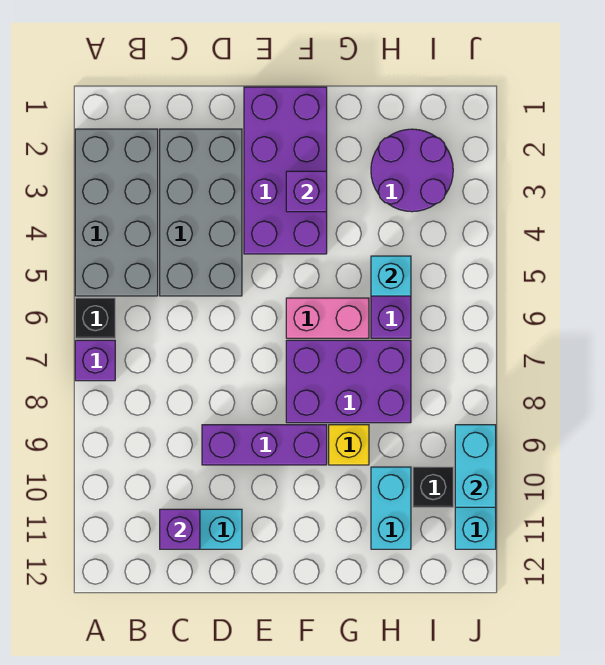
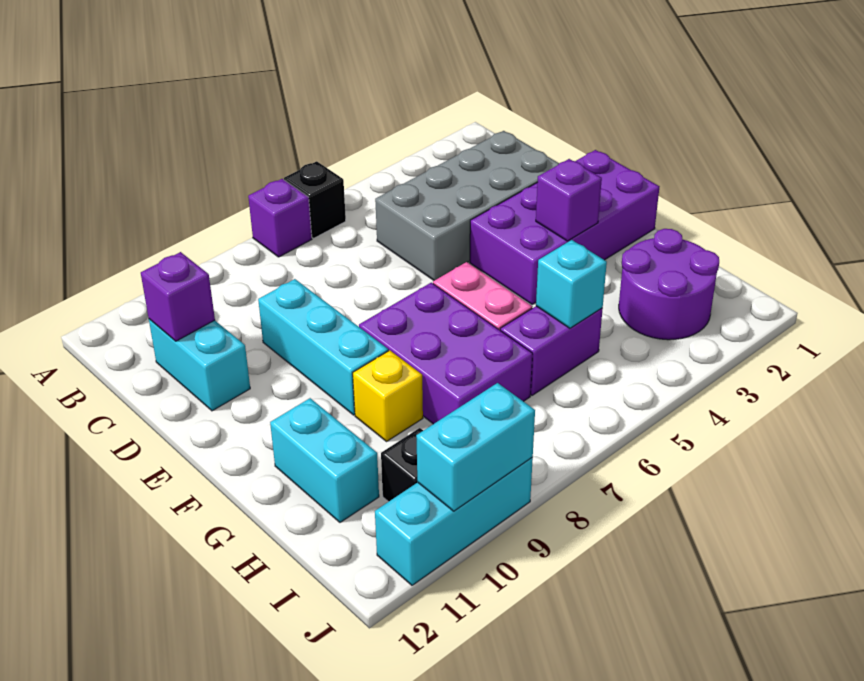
grey brick A2:B5 level 1 -> none
purple brick D9:F9 level 1 -> cyan brick D9:F9 level 1
cyan brick H10:H11 level 1 -> cyan brick G11:H11 level 1

